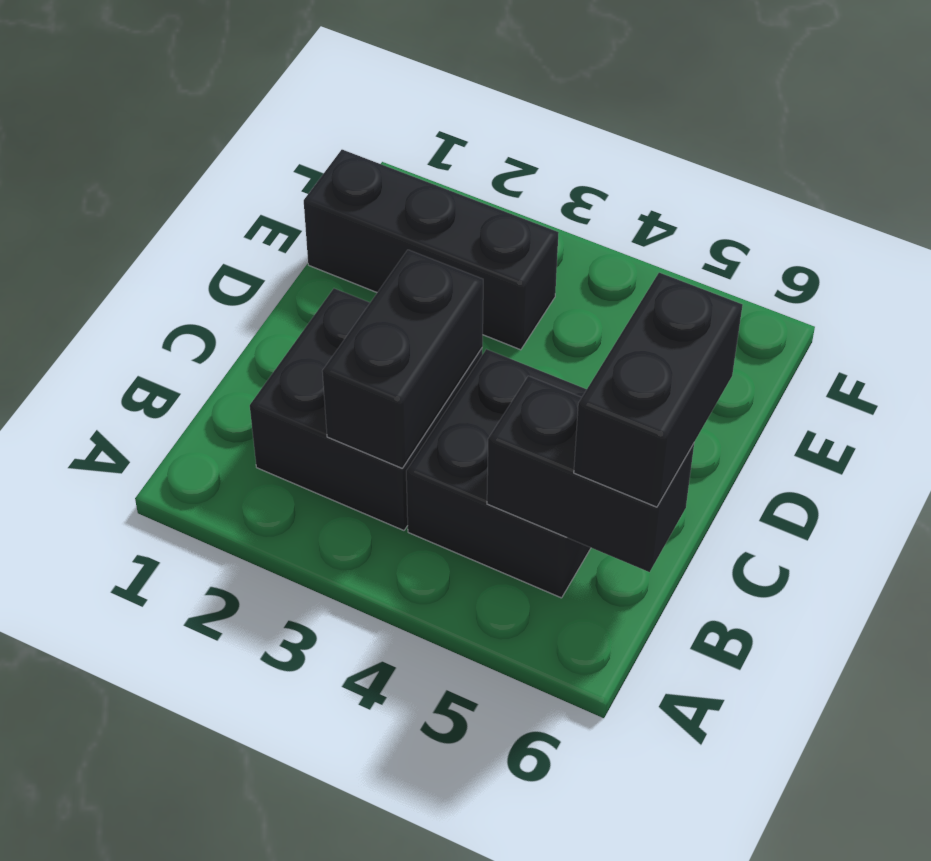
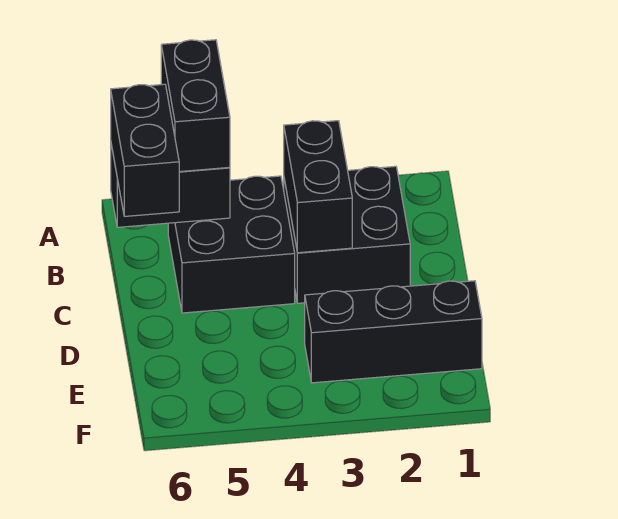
none -> black brick A5:B5 level 3

